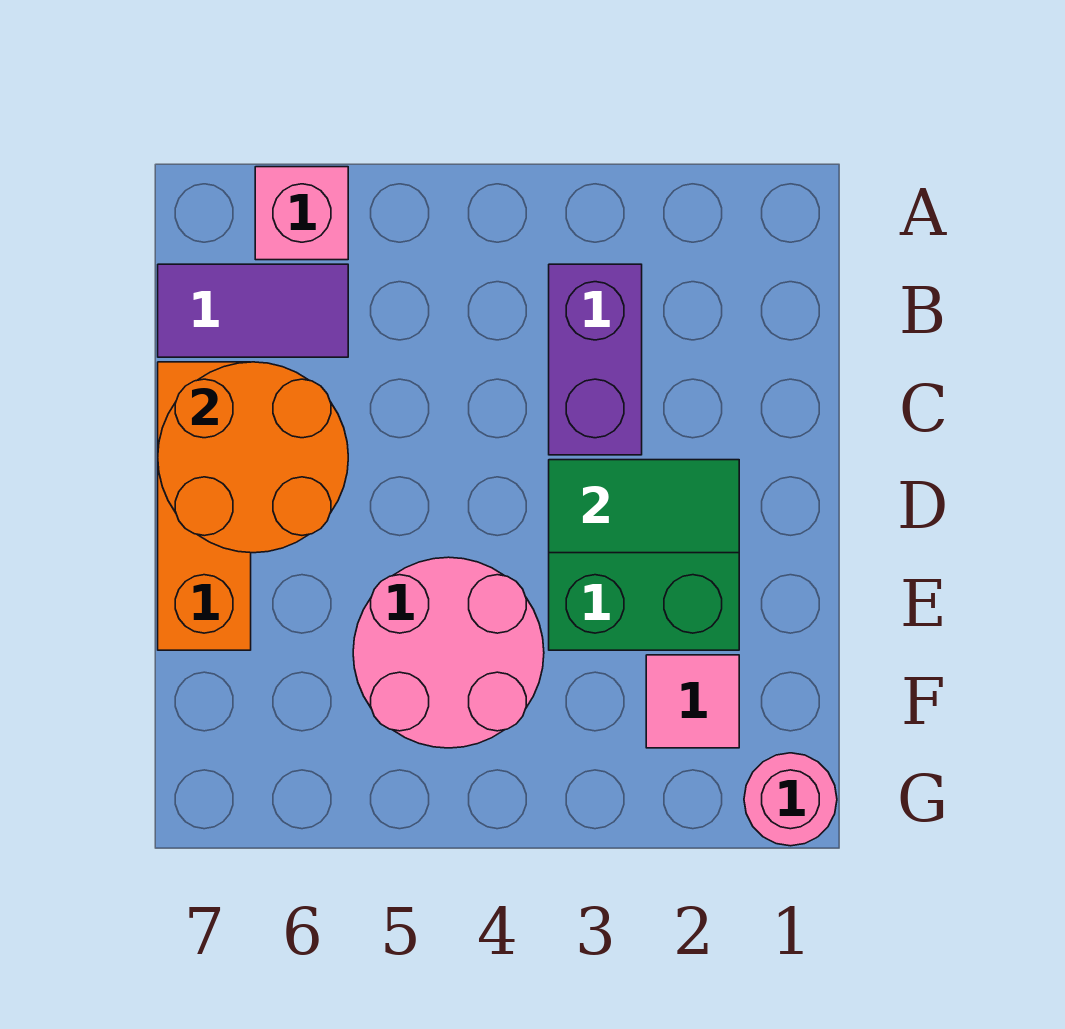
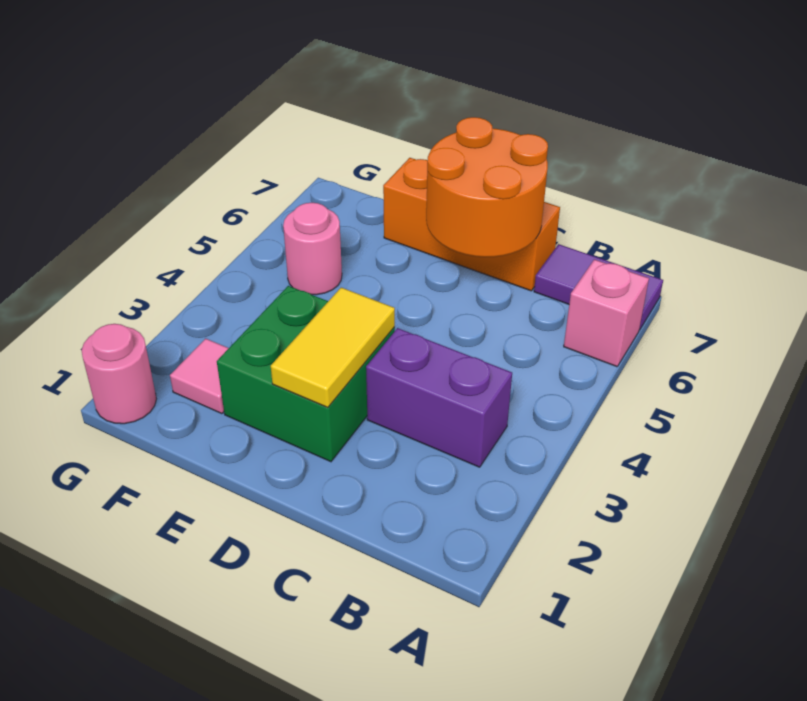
purple tile B6:B7 level 1 -> purple tile A7:B7 level 1
green tile D2:D3 level 2 -> yellow tile D2:D3 level 2
pink round brick E4:F5 level 1 -> pink round brick F5 level 1

